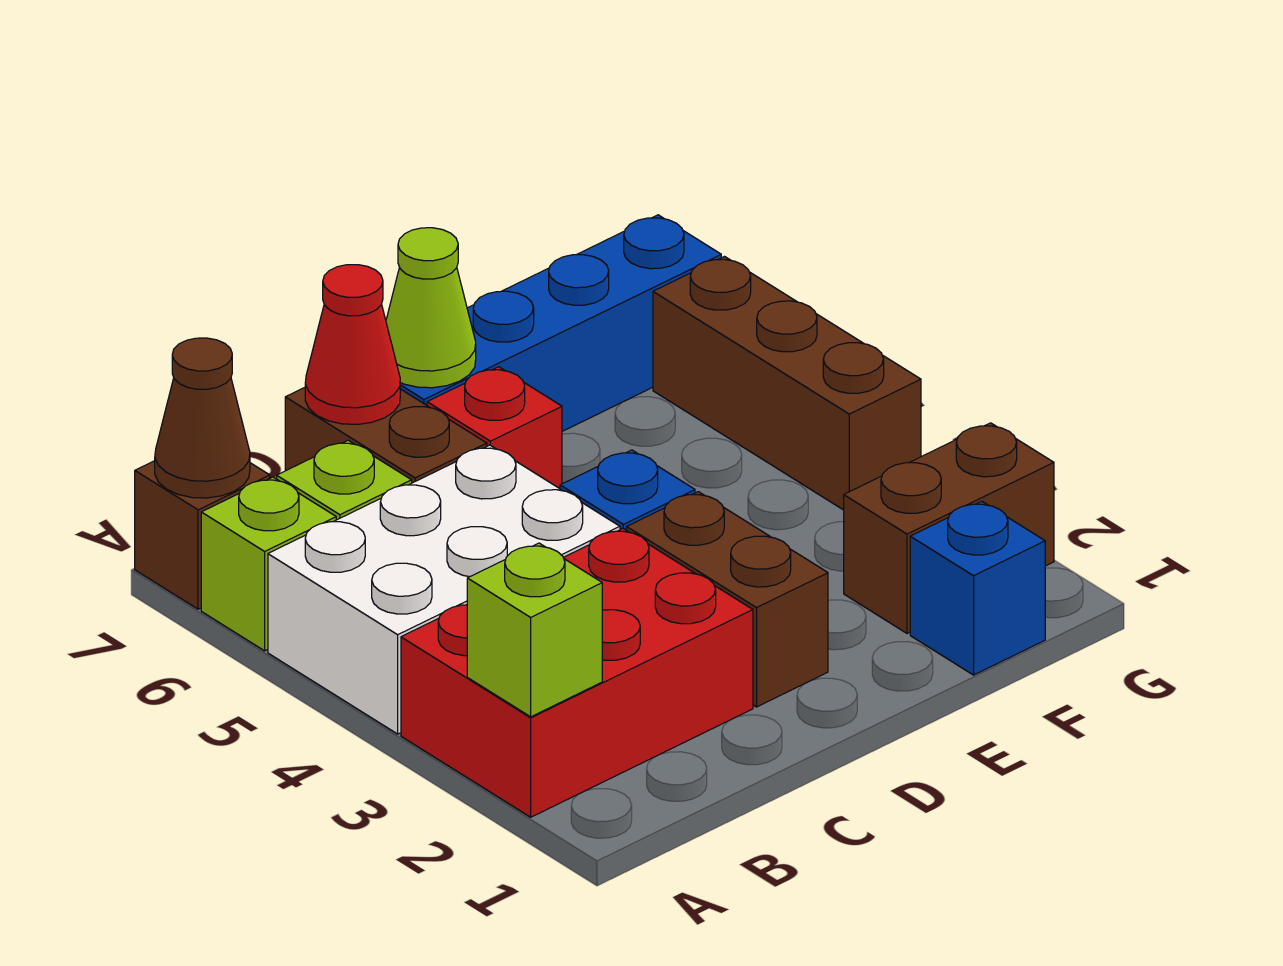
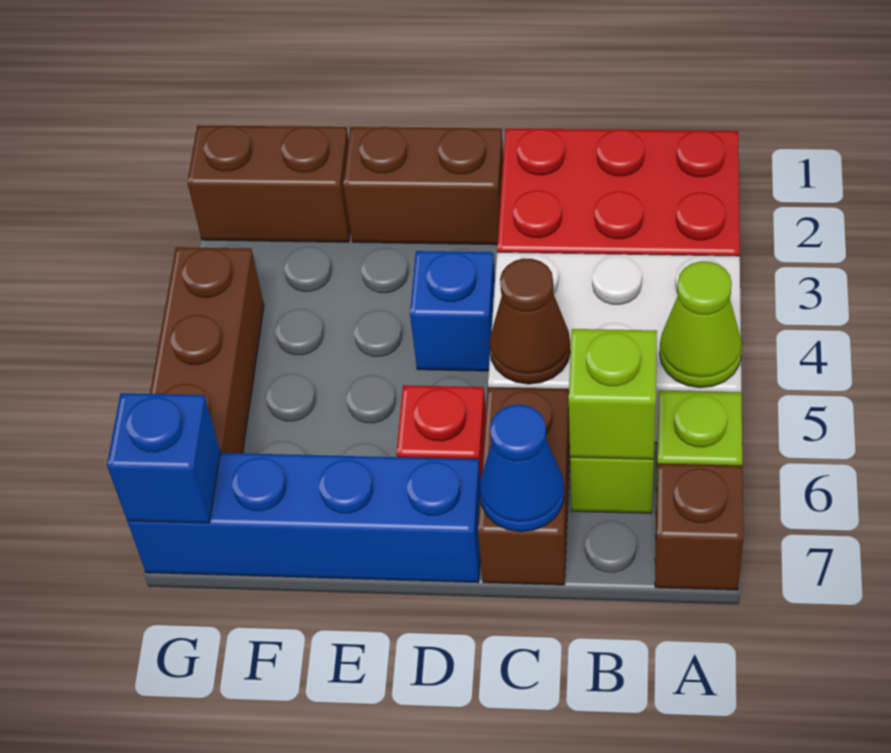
lime brick A2 level 2 -> lime brick B6 level 2
brown cone A7 level 2 -> brown cone C5 level 2
red cone C7 level 2 -> blue cone C7 level 2
brown brick D2:D3 level 1 -> brown brick D2:E2 level 1
lime cone D7 level 2 -> lime cone A5 level 2
blue brick F1 level 1 -> blue brick G7 level 2

